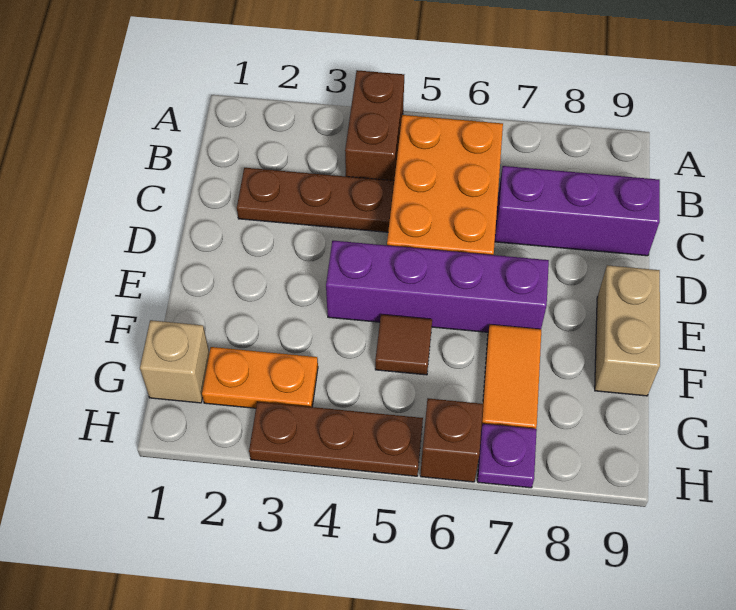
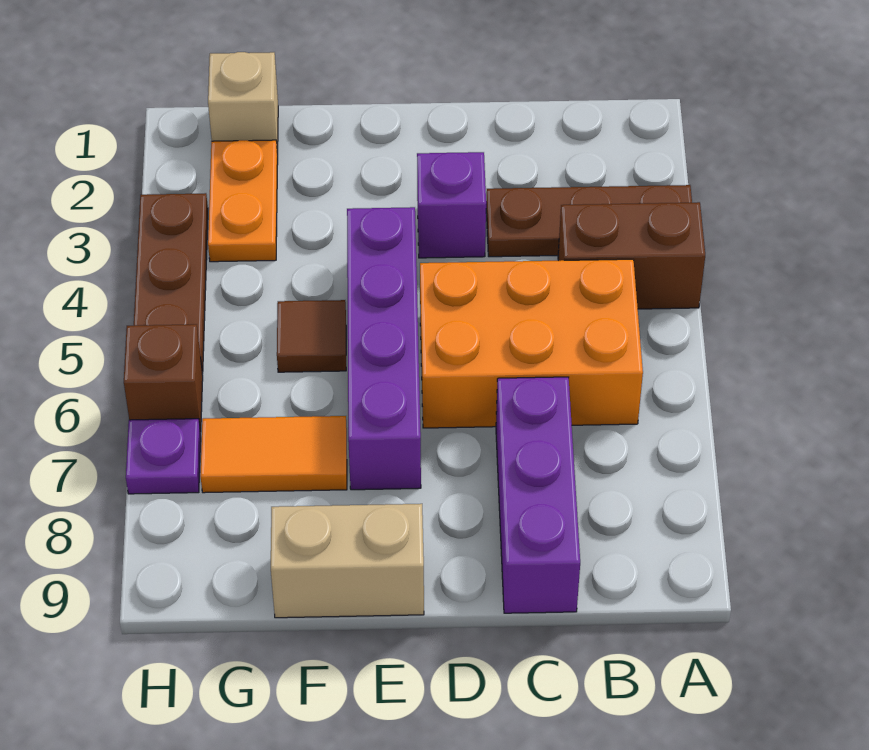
brown plate C2:C4 level 1 -> brown plate A3:C3 level 1
none -> purple brick D3 level 1

